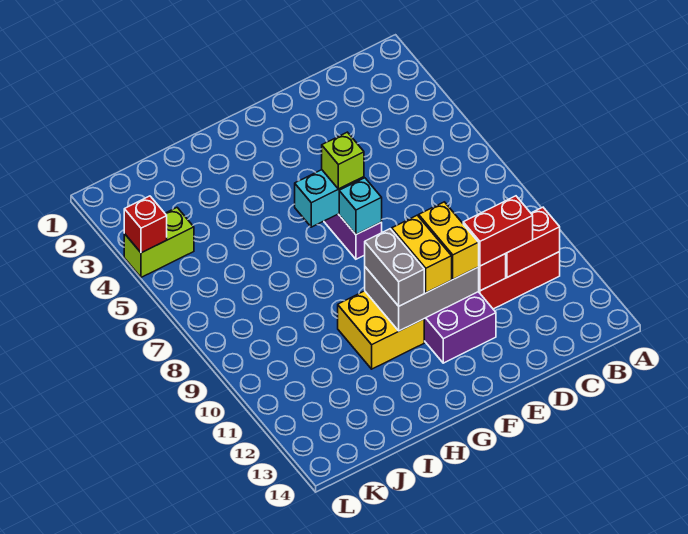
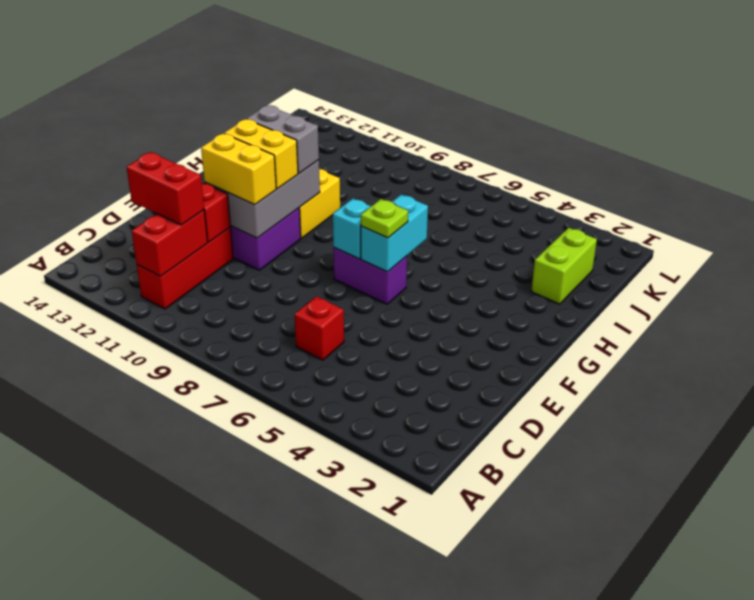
red brick C11:D11 level 3 -> red brick C11:C12 level 3
lime brick F6 level 3 -> lime plate F6 level 3
lime brick K4:L4 level 1 -> lime brick I2:J2 level 1
red brick L4 level 2 -> red brick C6 level 1

